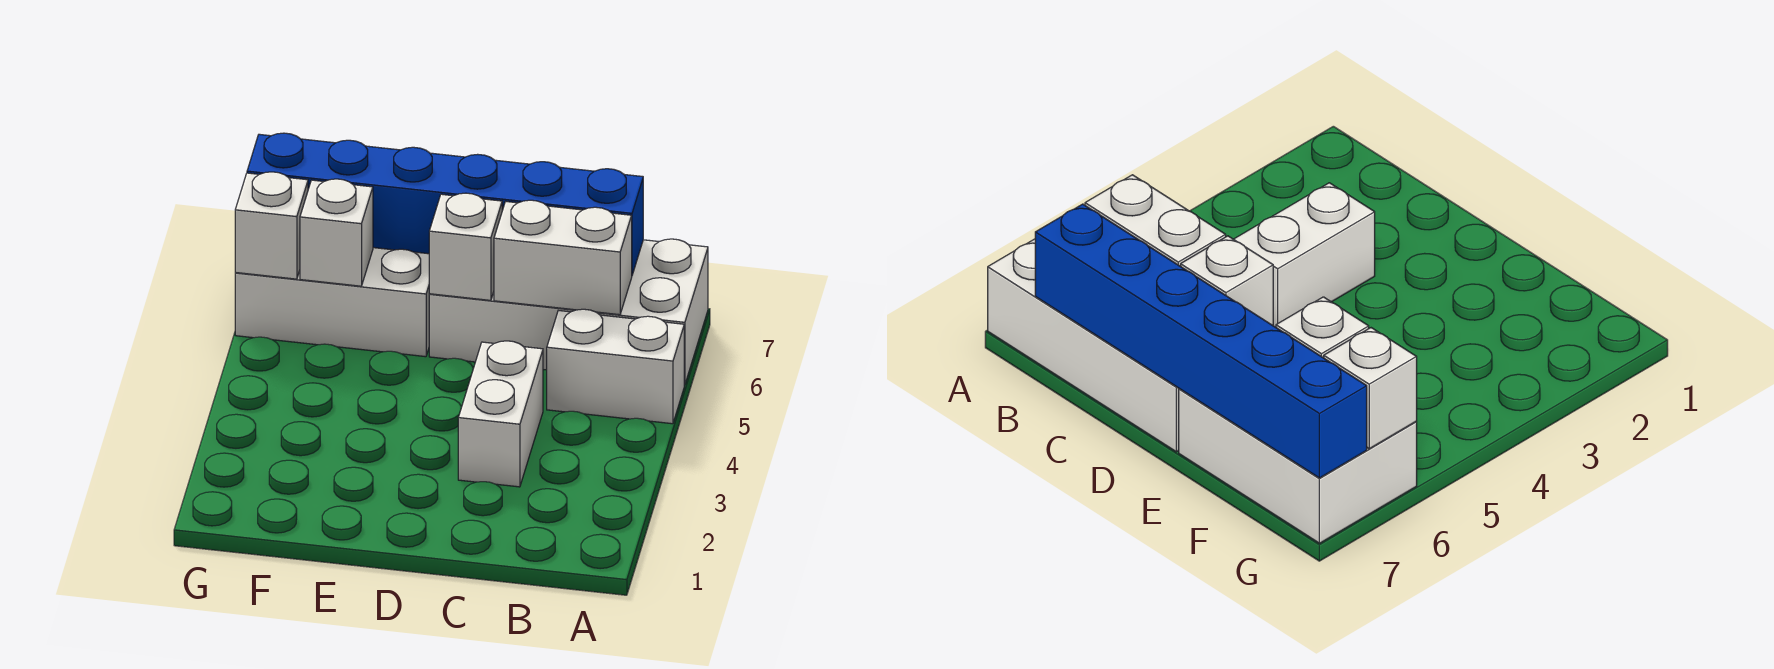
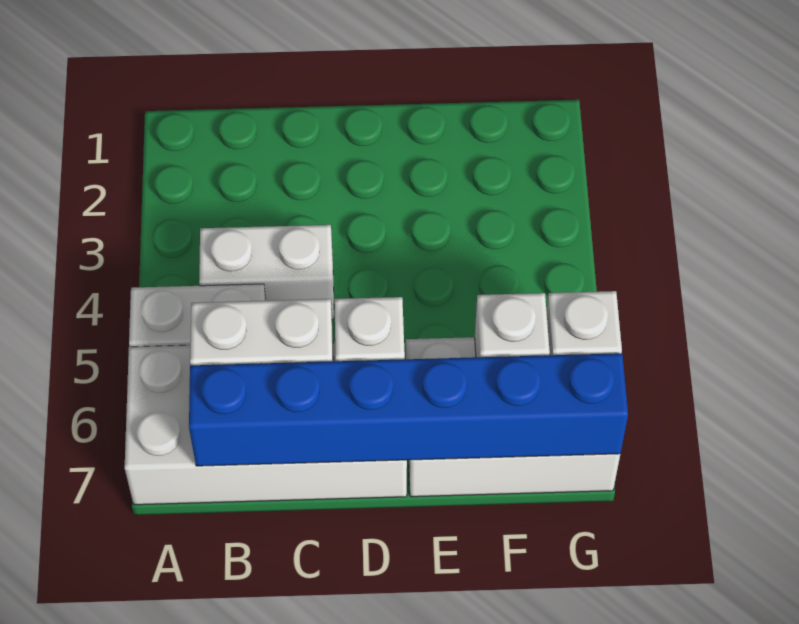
white brick C3:C4 level 1 -> white brick B4:C4 level 1

